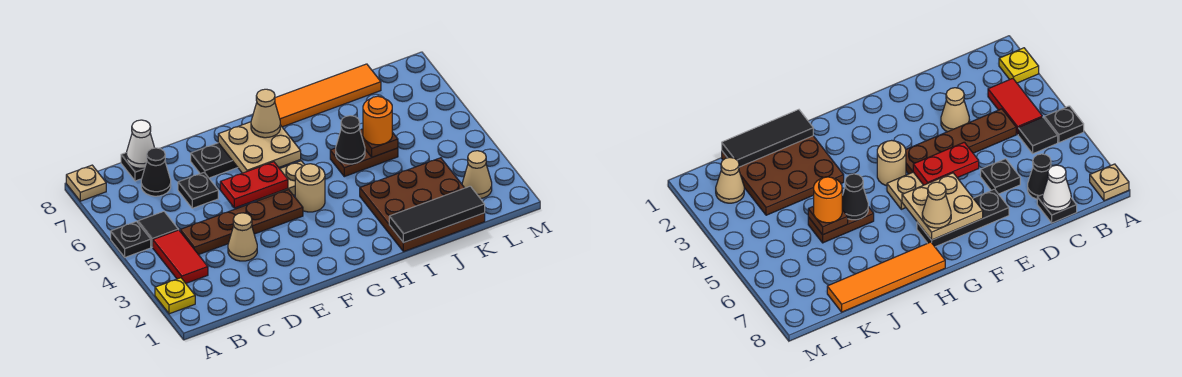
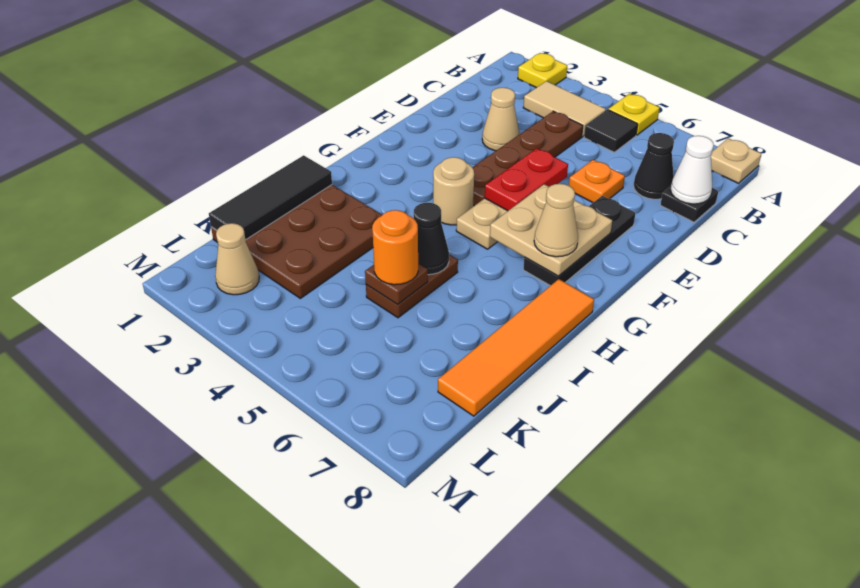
black plate A5 level 1 -> yellow plate A5 level 1
red tile B3:B4 level 1 -> tan tile B3:B4 level 1
black plate D6 level 1 -> orange plate D6 level 1

